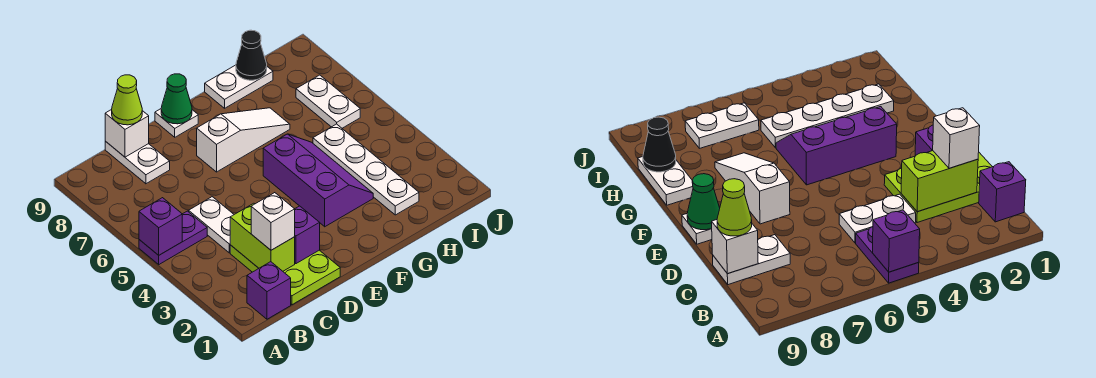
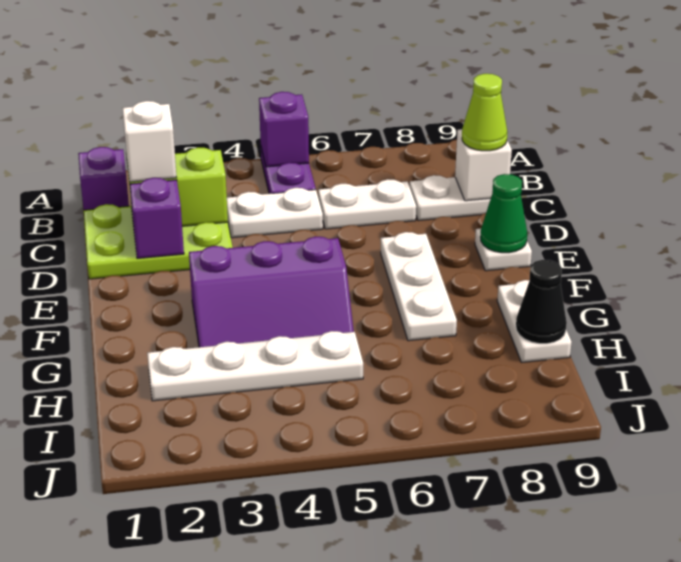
white slope E7:G7 level 1 top E -> white plate E7:G7 level 1
white plate I6:I7 level 1 -> white plate C6:C7 level 1

